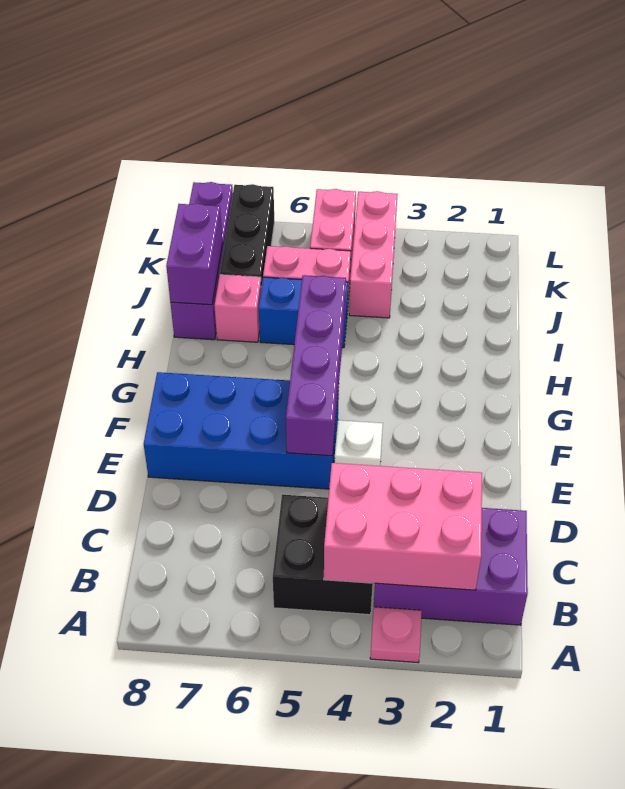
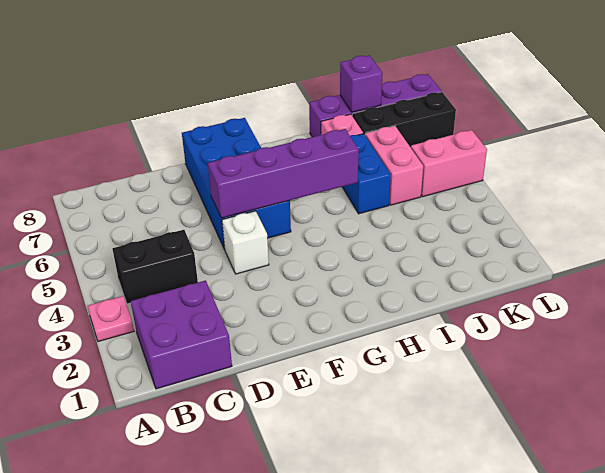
purple brick B1:C3 level 1 -> purple brick B1:C2 level 1
pink brick B2:C4 level 2 -> none
black brick B4:C5 level 1 -> black brick B4:C4 level 1
purple brick I8:J8 level 2 -> purple brick J8 level 2
pink brick J4:L4 level 1 -> none

